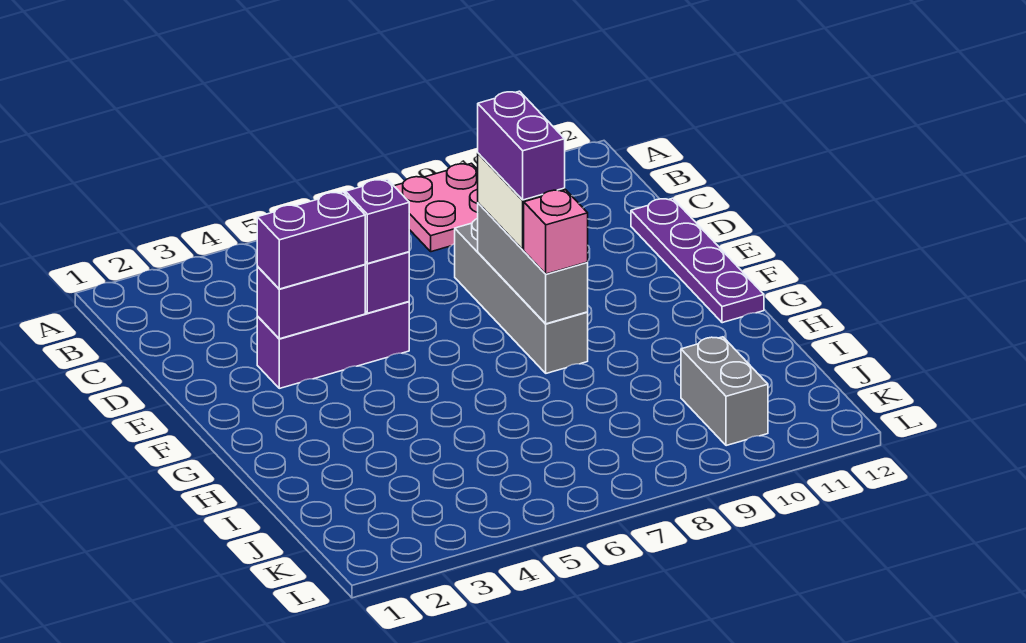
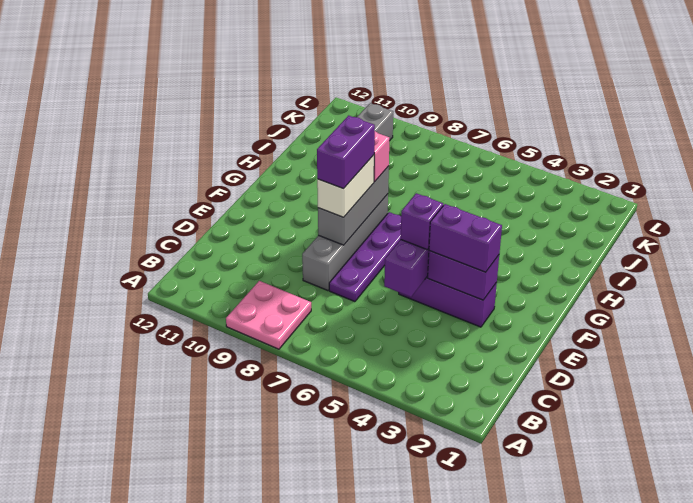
purple plate D12:G12 level 1 -> purple plate D7:G7 level 1

